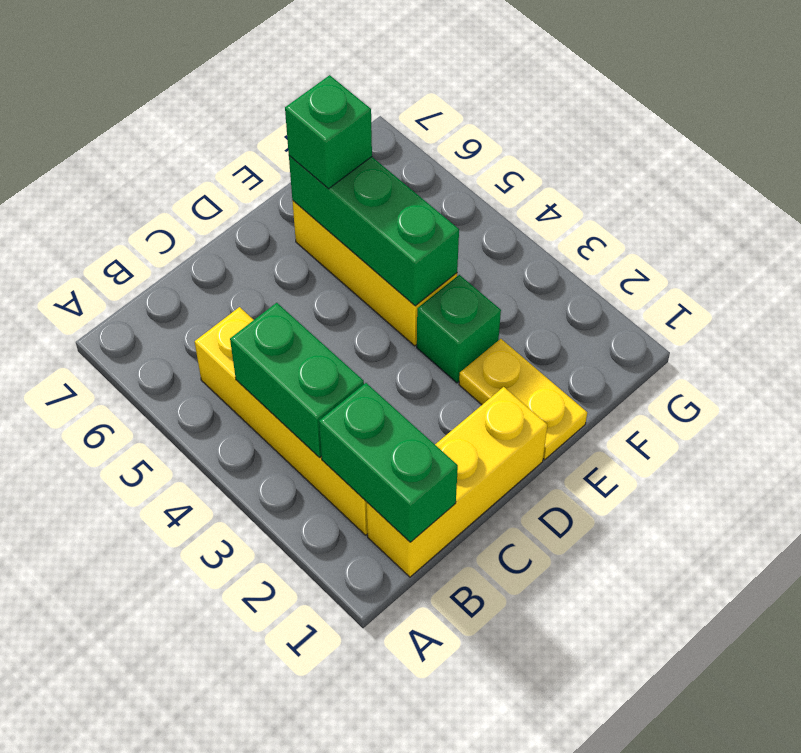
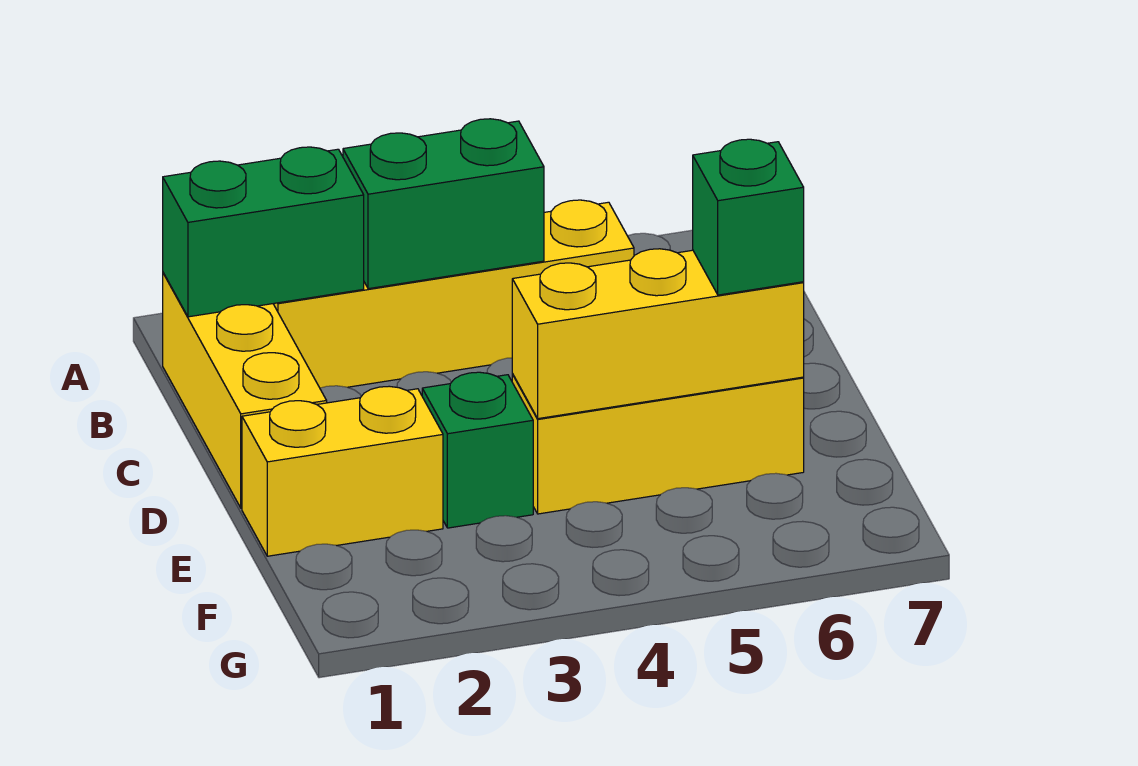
yellow plate E1:E2 level 1 -> yellow brick E1:E2 level 1
green brick E4:E6 level 2 -> yellow brick E4:E6 level 2

